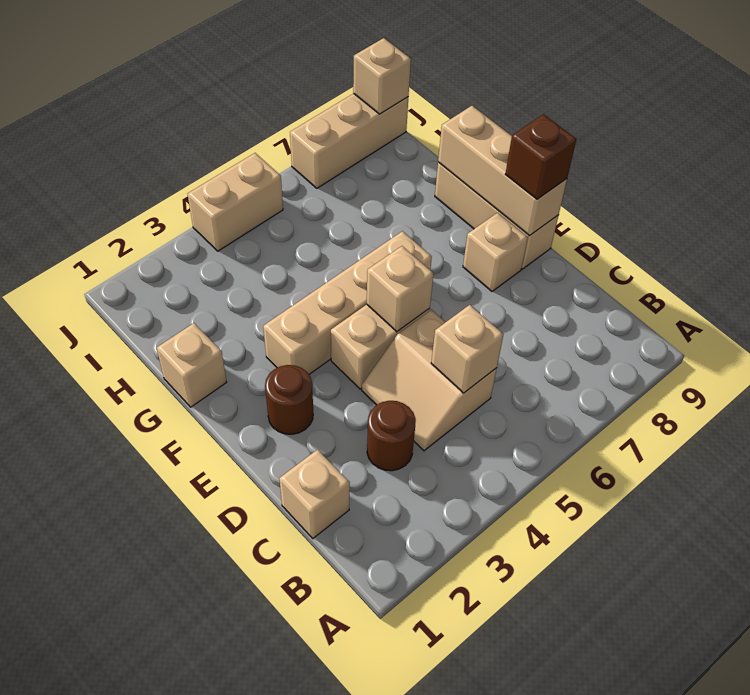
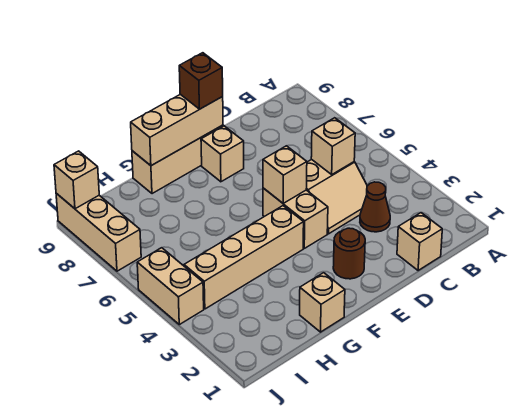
brown round brick C3 level 1 -> brown cone C3 level 1
tan brick F3:F6 level 1 -> tan brick F4:I4 level 1

